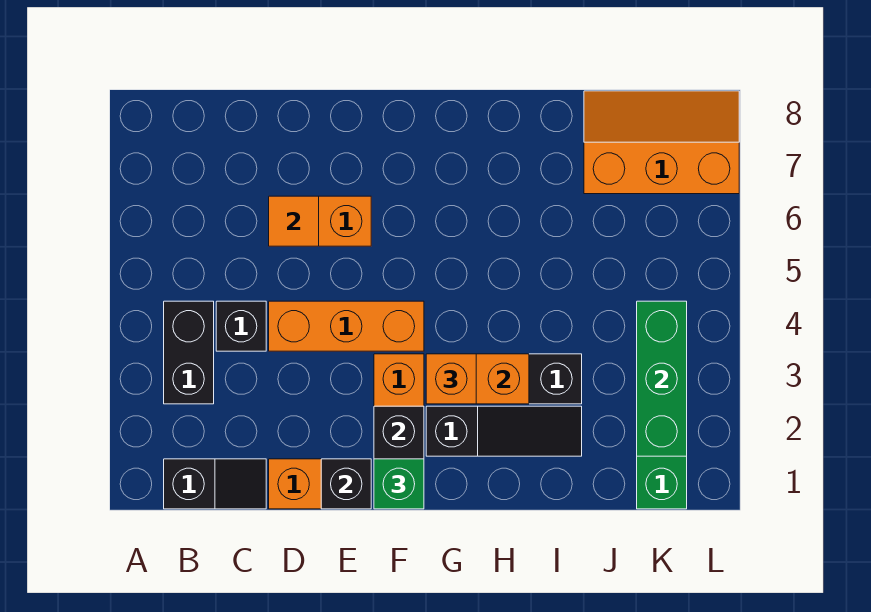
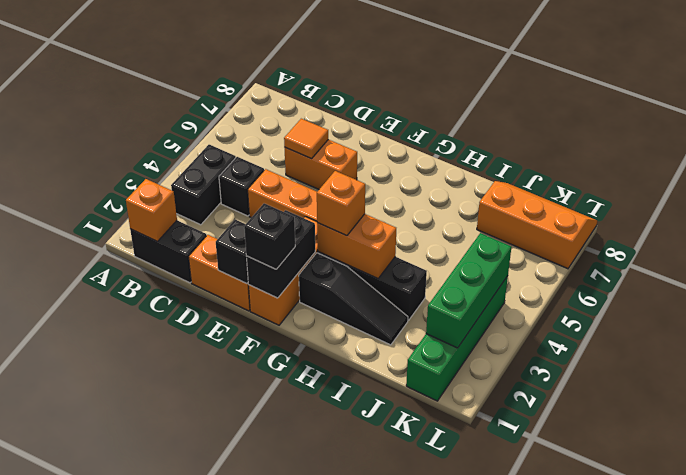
black slope B1:C1 level 1 top B -> black brick B1:C1 level 1
none -> orange brick B1 level 2
green brick F1 level 3 -> black brick F1 level 3

